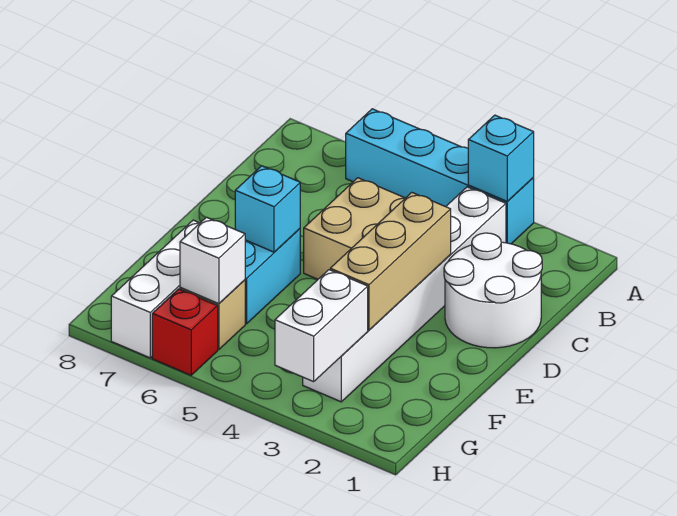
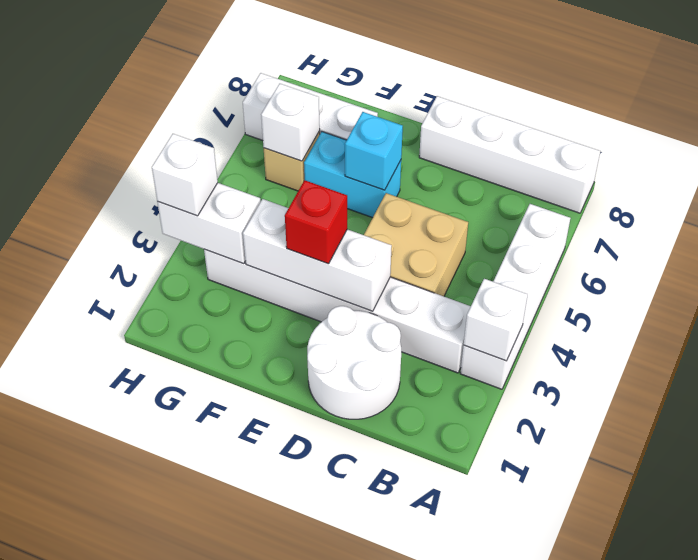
cyan brick A3:A6 level 1 -> white brick A3:A6 level 1
cyan brick A3 level 2 -> white brick A3 level 2
none -> white brick A8:D8 level 1
tan brick D3:F3 level 2 -> white brick D3:F3 level 2
none -> white brick H3 level 3
red brick H6 level 1 -> red brick E3 level 3

